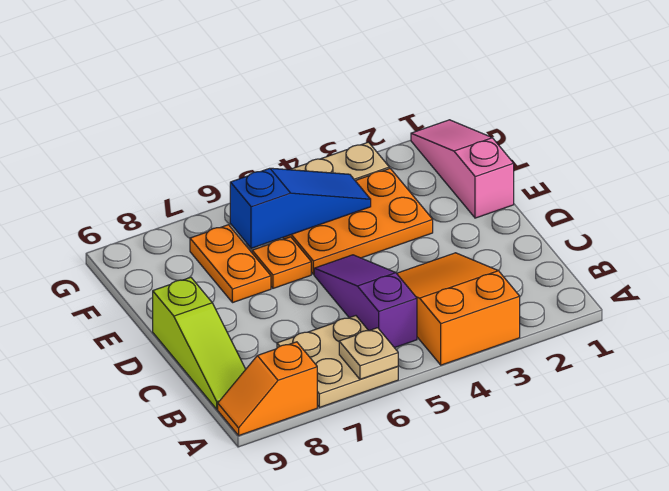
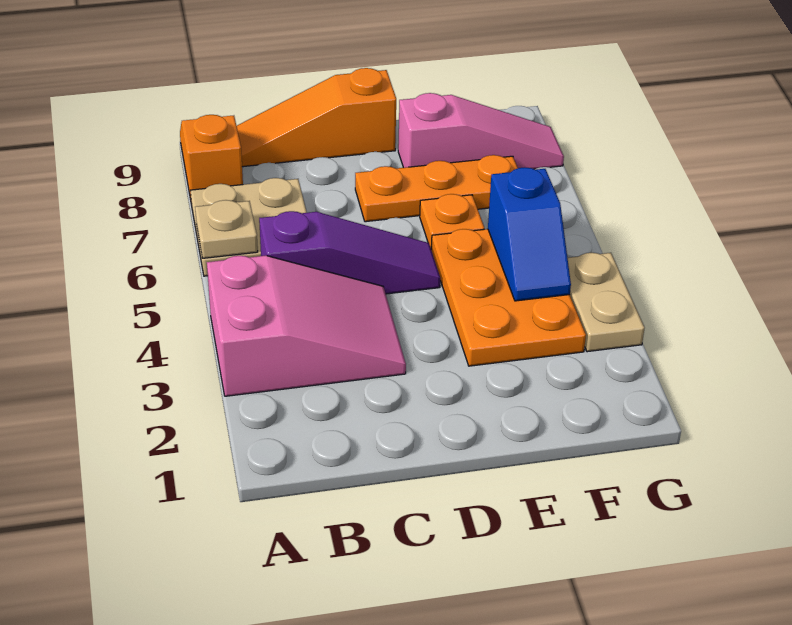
orange slope A3:C4 level 1 top A -> pink slope A3:C4 level 1 top A
lime slope B9:D9 level 1 top D -> orange slope B9:D9 level 1 top D
pink slope E1:G1 level 1 top E -> pink slope E8:G8 level 1 top E
orange plate E7:F7 level 1 -> orange plate D7:F7 level 1
blue slope F4:F6 level 2 top 6 -> blue slope F4:F5 level 2 top 5

